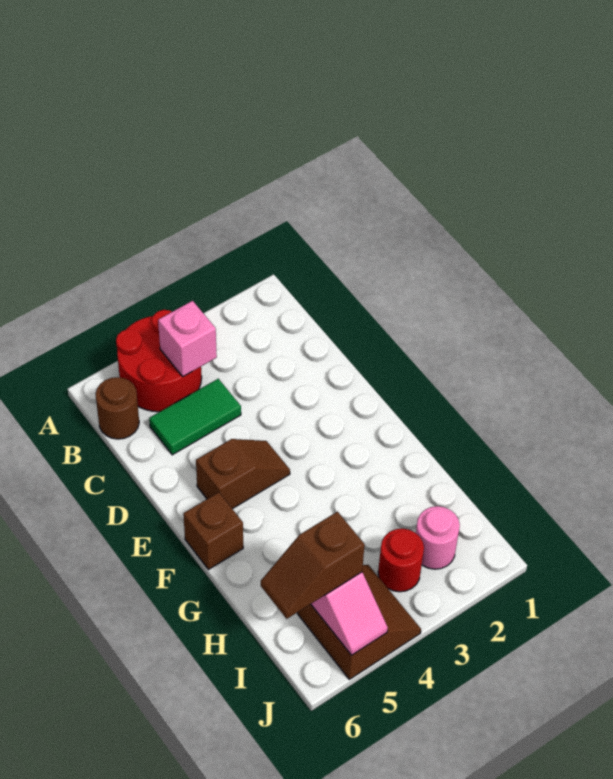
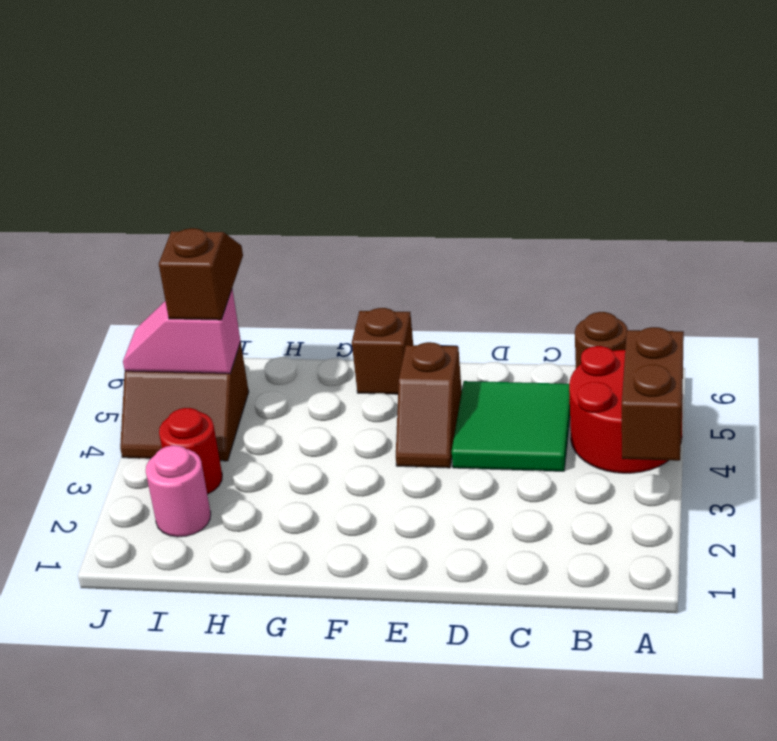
none -> brown brick A3:A4 level 2
pink brick B4 level 2 -> none
green tile C4:C5 level 1 -> green tile C4:D5 level 1

